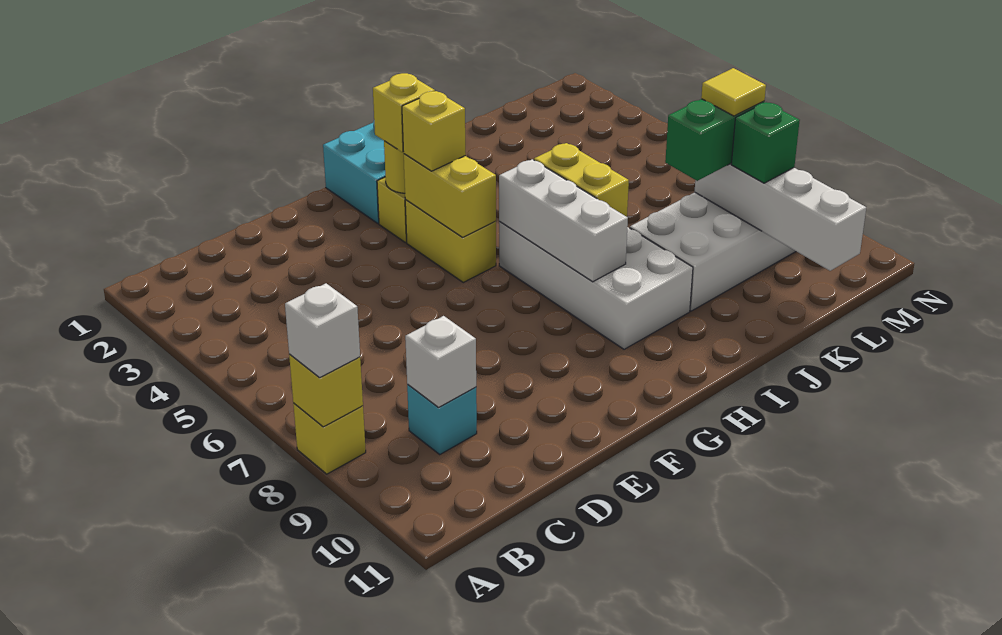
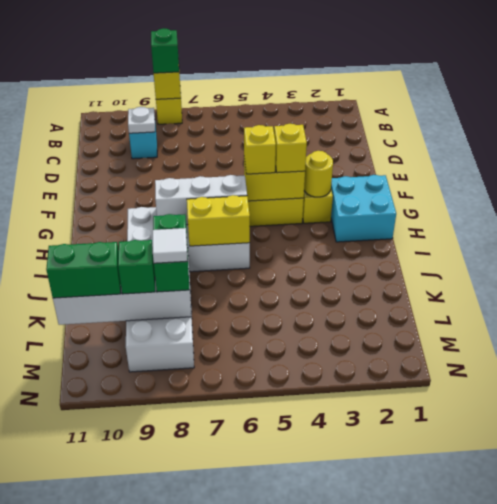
white brick A8 level 3 -> green brick A8 level 3
white brick C9 level 2 -> white plate C9 level 2
yellow brick G3 level 3 -> yellow brick G5 level 3
yellow tile L8 level 4 -> white tile L8 level 4
none -> green brick L10:L11 level 3

